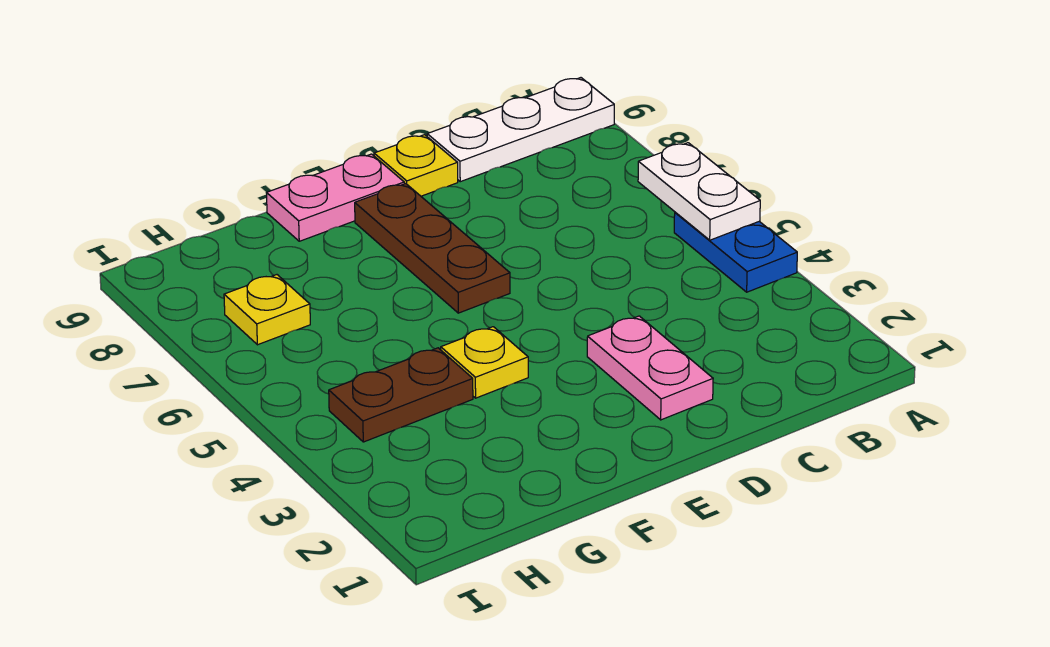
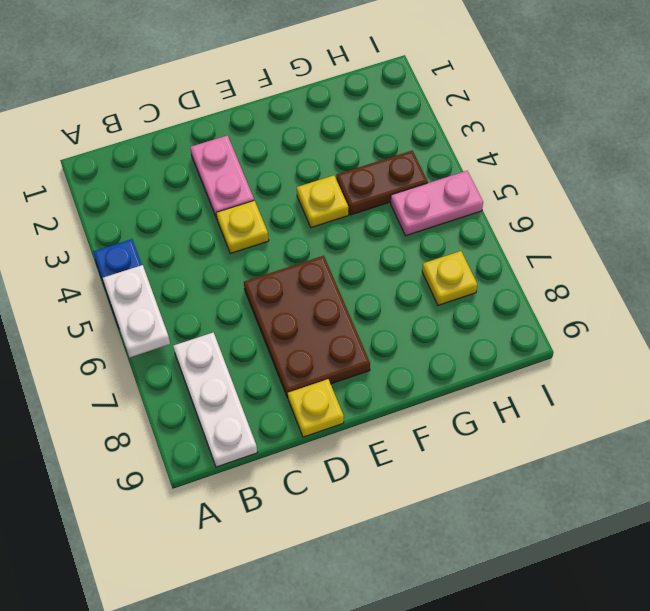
white plate A9:C9 level 1 -> white plate B7:B9 level 1
none -> yellow plate D4 level 1
brown plate E6:E8 level 1 -> brown plate D6:E8 level 1
pink plate E9:F9 level 1 -> pink plate H5:I5 level 1

